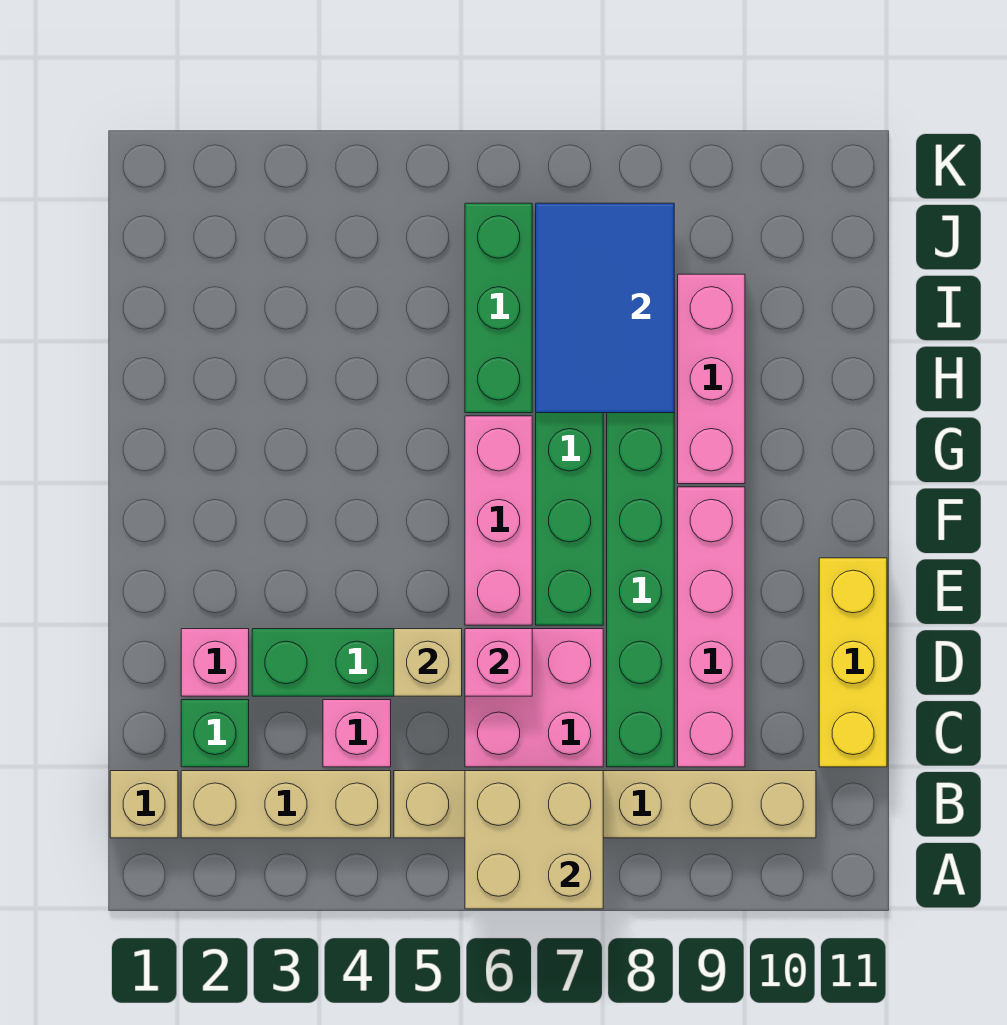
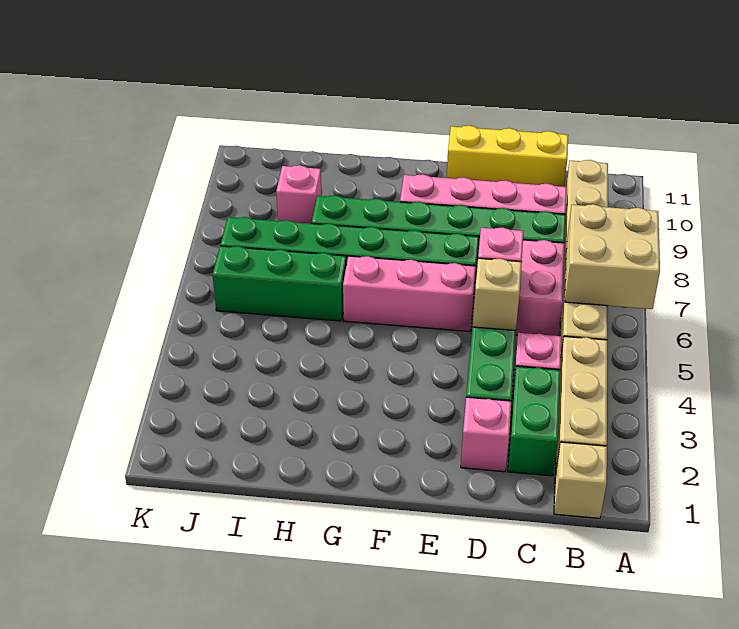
green brick C2 level 1 -> green brick C2:C3 level 1
pink brick G9:I9 level 1 -> pink brick I9 level 1
blue tile H7:J8 level 2 -> none

